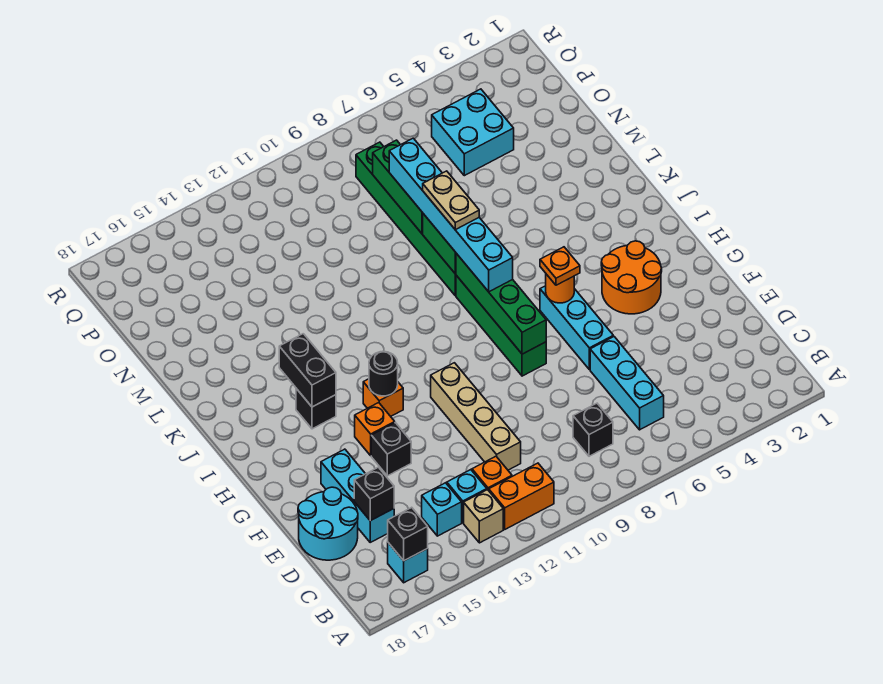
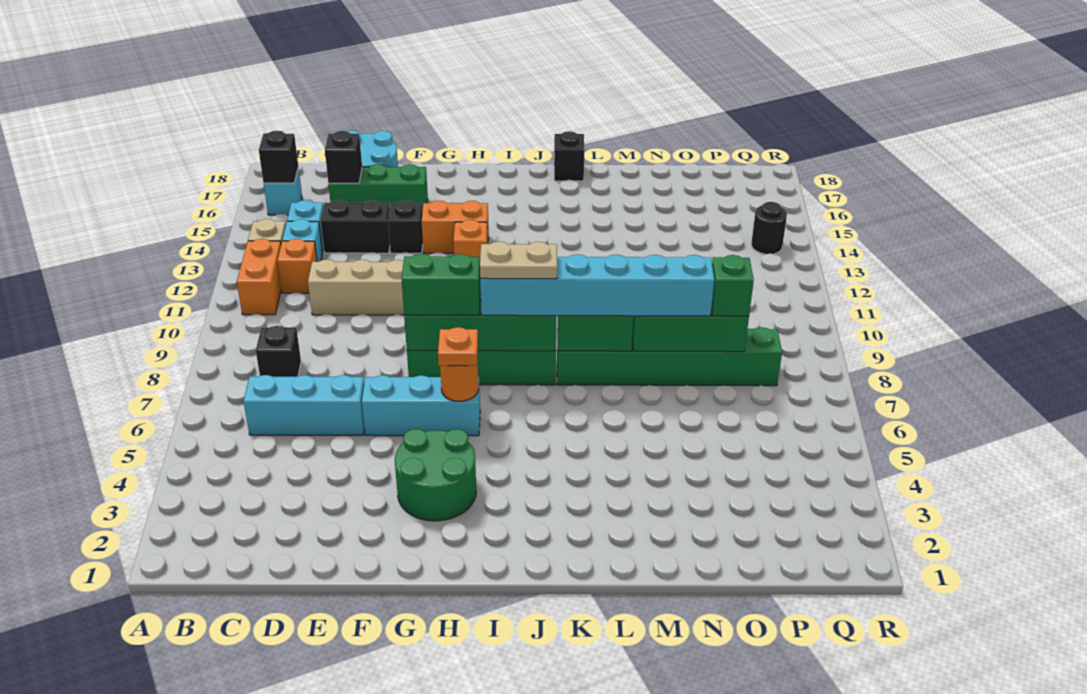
cyan brick D16:F16 level 1 -> green brick D16:F16 level 1
orange round brick G3:H4 level 1 -> green round brick G3:H4 level 1
none -> green brick G8:H8 level 3
orange brick G14 level 1 -> orange brick G14:H14 level 1
black round brick H13 level 2 -> black round brick Q14 level 1
black brick I15 level 1 -> black brick K18 level 1
black brick I15:J15 level 2 -> black brick D14:E14 level 1
tan plate K8:L8 level 4 -> tan plate I8:J8 level 4
cyan brick O4:P5 level 1 -> none
none -> green brick O8 level 3

